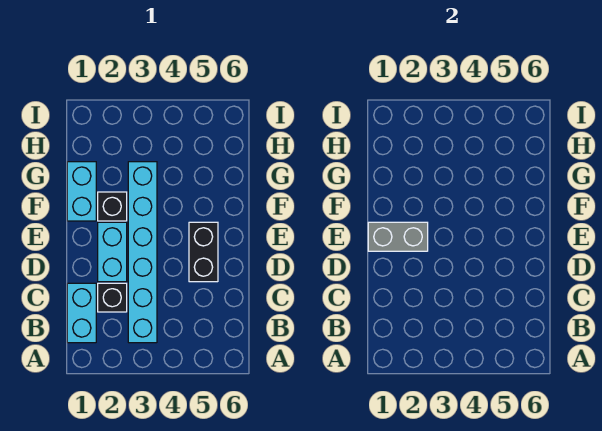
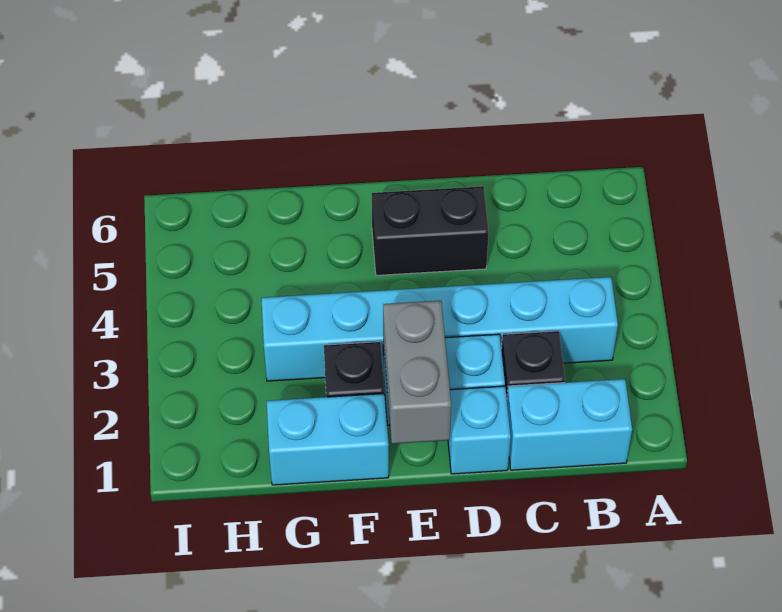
none -> cyan brick D1 level 1

